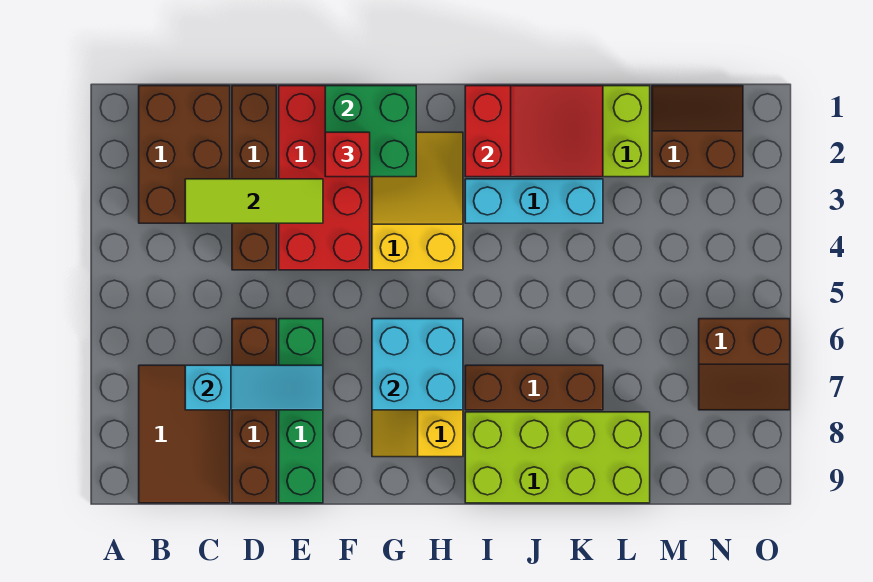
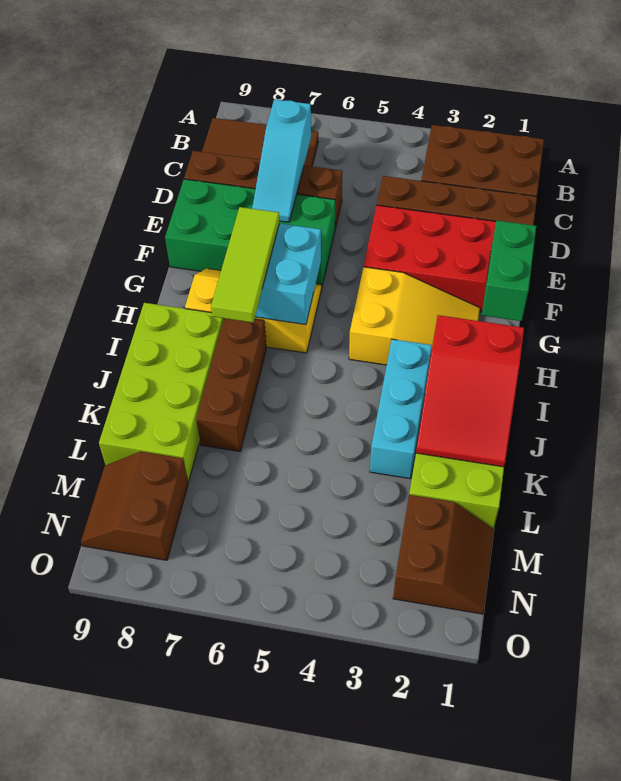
lime tile C3:E3 level 2 -> lime tile G7:I7 level 3
green brick E6:E9 level 1 -> green brick E6:F9 level 1
green brick F1:G2 level 2 -> green brick F1:G1 level 2
red brick F2 level 3 -> none
brown slope N6:O7 level 1 top 6 -> brown slope M8:N9 level 1 top 8

